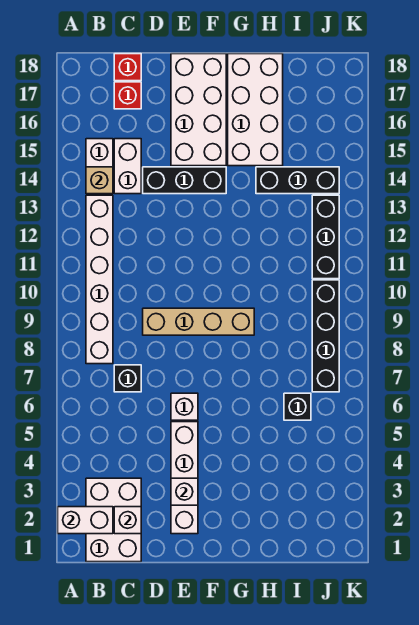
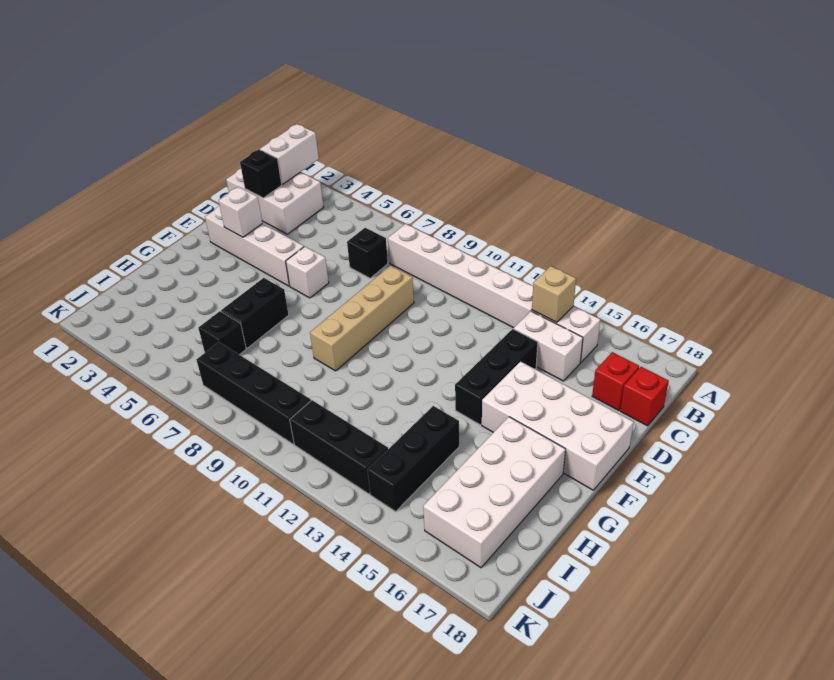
white brick C2 level 2 -> black brick C2 level 2
none -> black brick G6:H6 level 1
white brick G15:H18 level 1 -> white brick G16:J17 level 1

